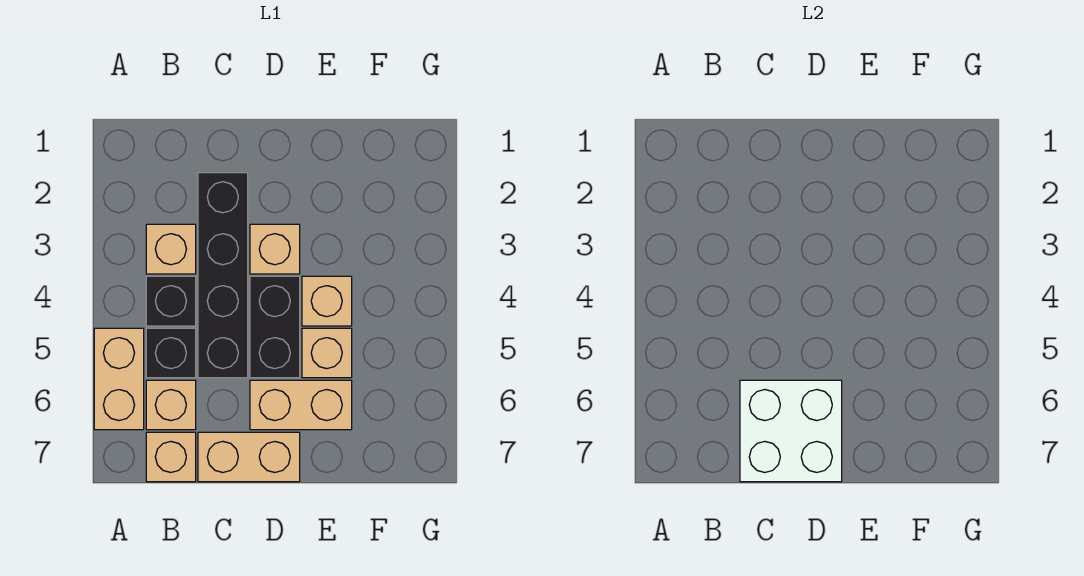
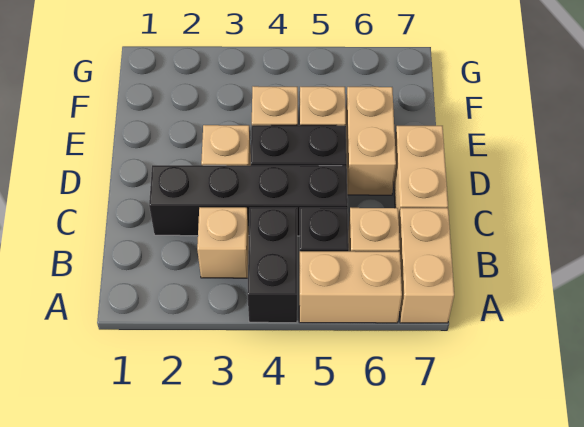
black brick B4 level 1 -> black brick A4:B4 level 1
tan brick B7 level 1 -> tan brick A7:B7 level 1
white brick C6:D7 level 2 -> none

